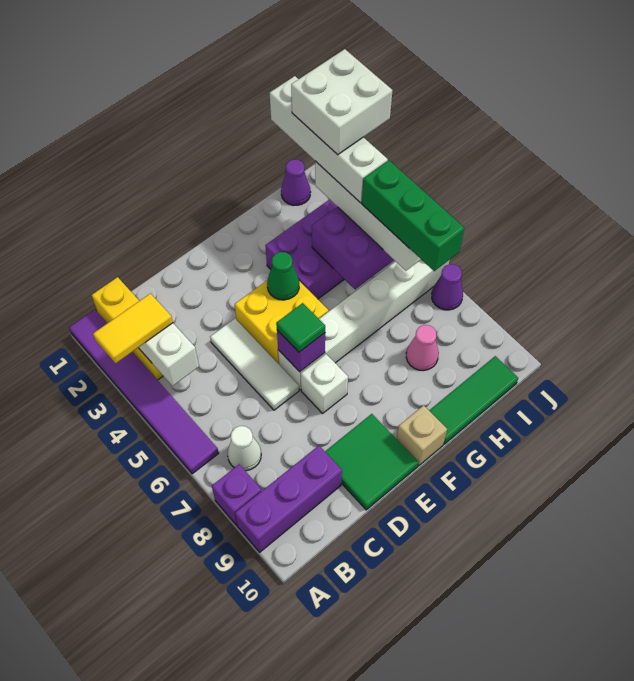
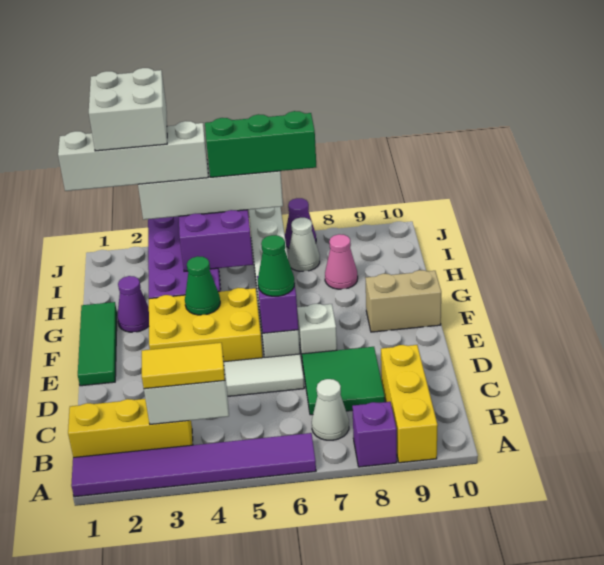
yellow tile A3:B3 level 3 -> yellow tile B3:B4 level 3
purple brick A9:C9 level 1 -> yellow brick A9:C9 level 1
green tile D9:E10 level 1 -> green tile C7:D8 level 1
yellow brick E4:F5 level 1 -> yellow brick E3:F5 level 1
green tile E6 level 3 -> green cone E6 level 3
tan brick F10 level 1 -> tan brick F9:F10 level 1
green tile G10:I10 level 1 -> green tile E1:G1 level 1
purple cone I1 level 1 -> purple cone G2 level 1
none -> white cone I7 level 1

